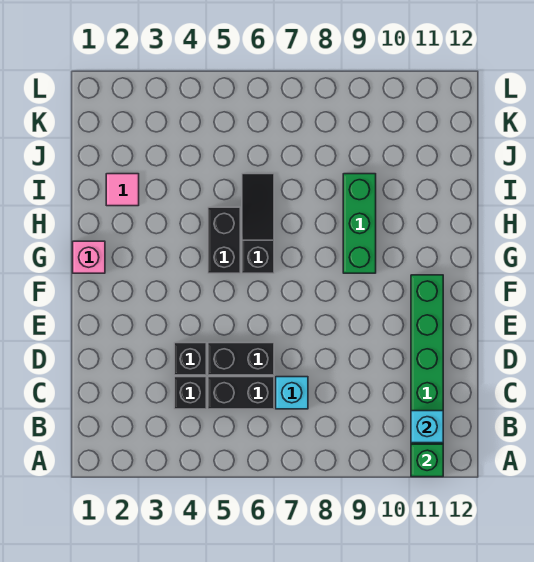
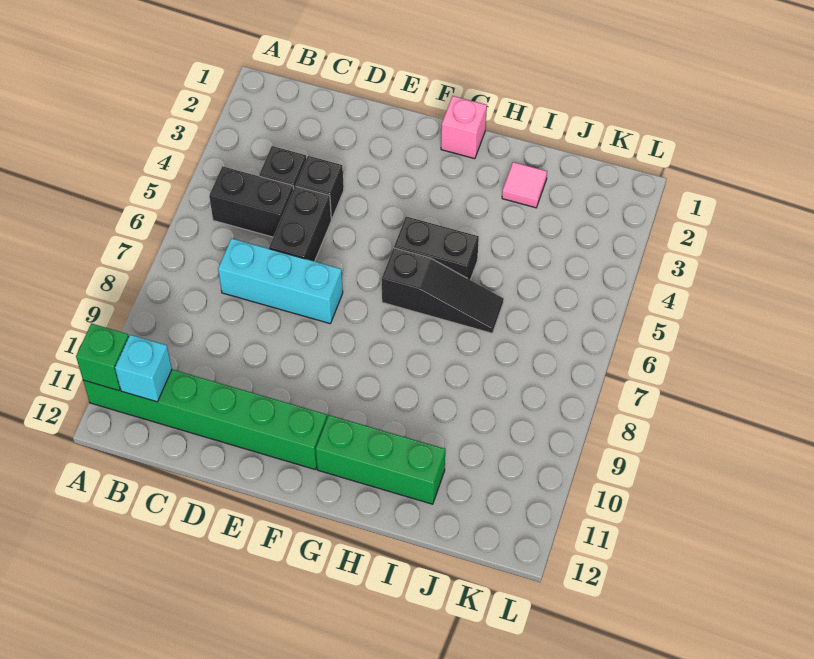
black brick C5:C6 level 1 -> black brick B5:C5 level 1
cyan brick C7 level 1 -> cyan brick C7:E7 level 1
green brick G9:I9 level 1 -> green brick G11:I11 level 1

